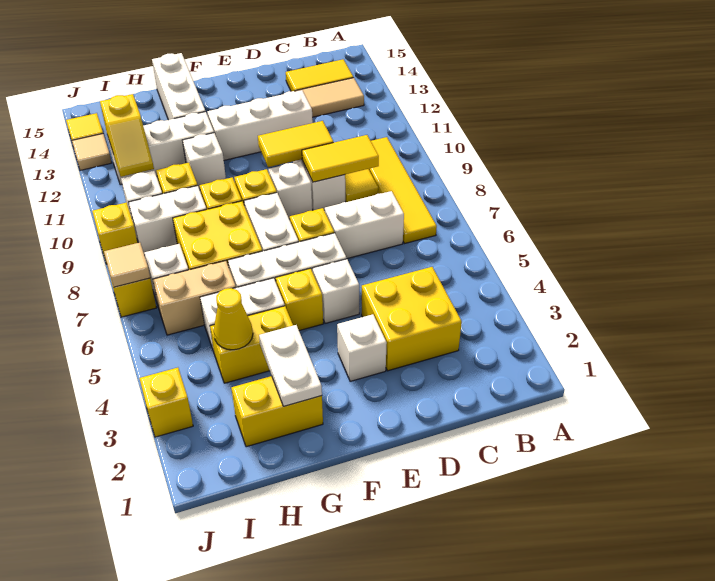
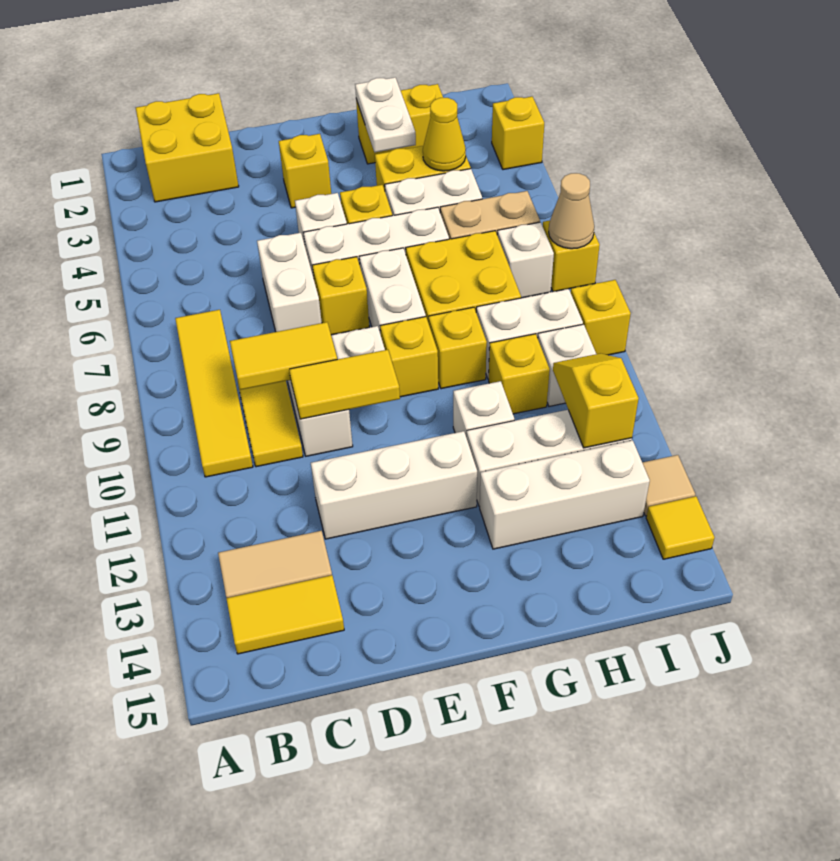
yellow brick C3:D4 level 1 -> yellow brick B1:C2 level 1
white brick C7:D7 level 1 -> white brick D6:D7 level 1
white brick E3 level 1 -> yellow brick E3 level 1
white brick G13:G15 level 1 -> white brick G13:I13 level 1
tan tile J7 level 2 -> tan cone J7 level 2

